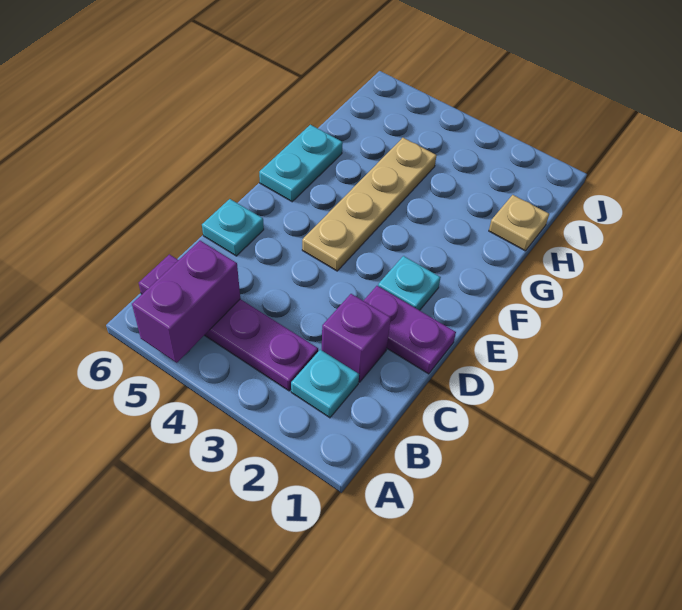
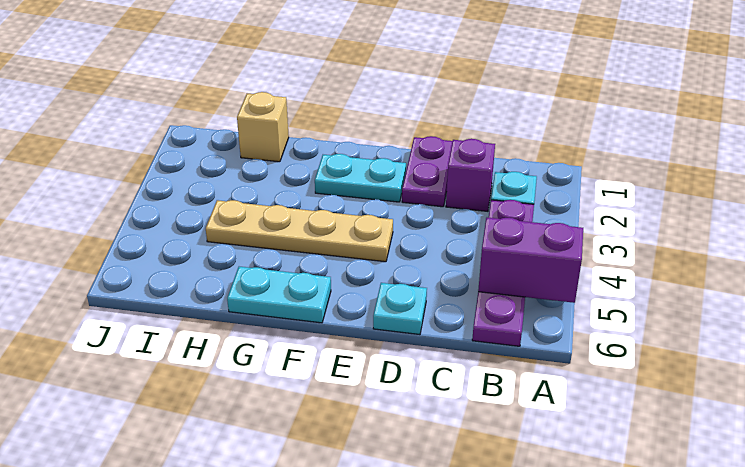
cyan plate E2 level 1 -> cyan plate E2:F2 level 1
tan plate H1 level 1 -> tan brick H1 level 1

